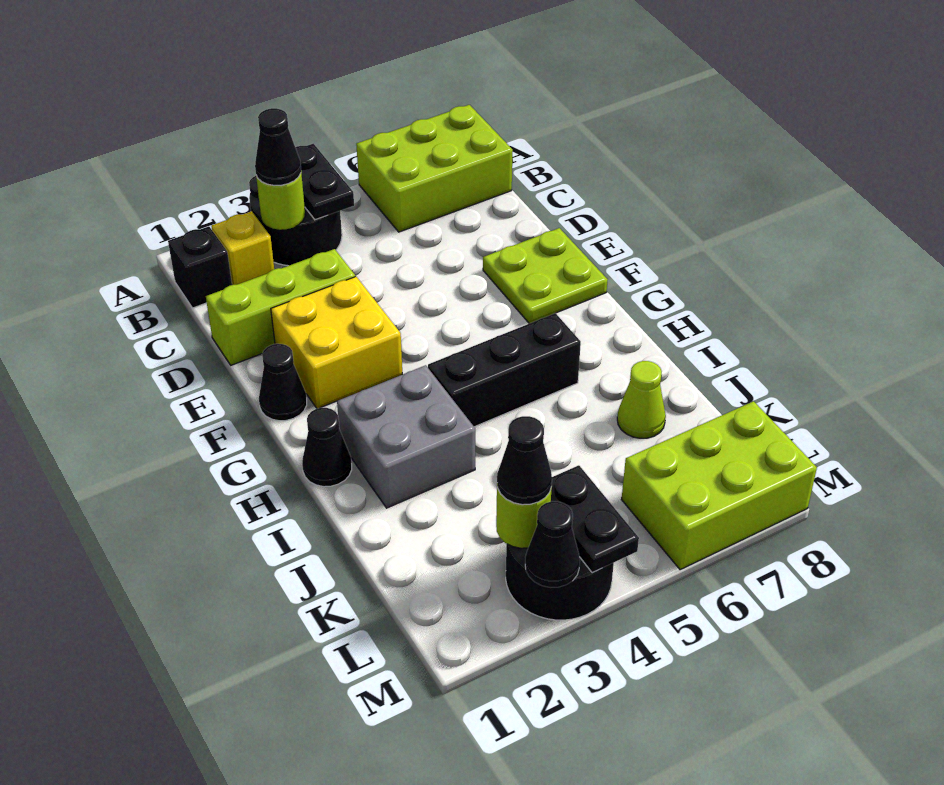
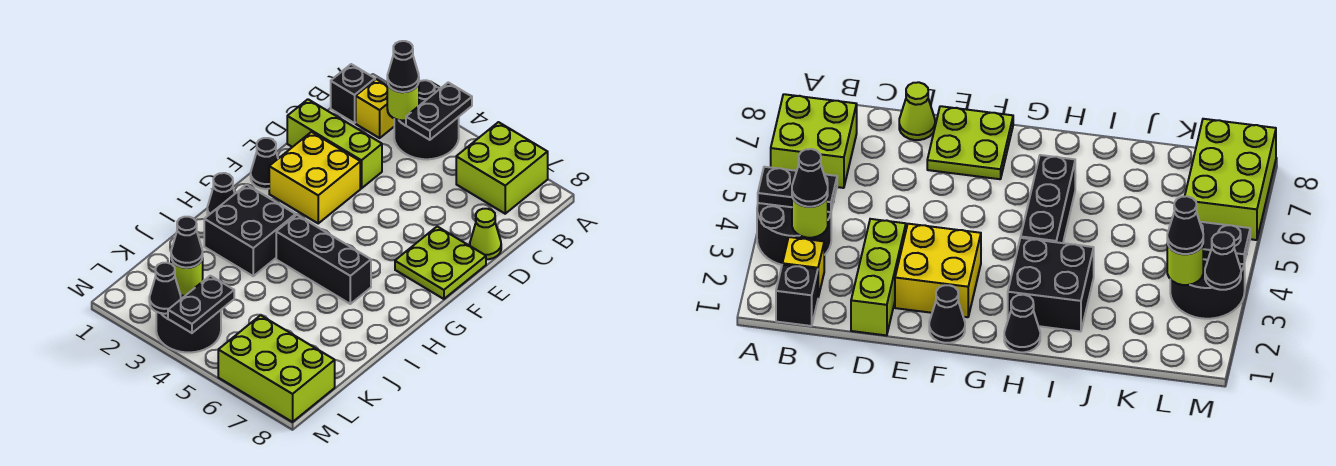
lime brick A6:B8 level 1 -> lime brick A6:B7 level 1
grey brick H2:I3 level 1 -> black brick H2:I3 level 1
lime cone J7 level 1 -> lime cone D8 level 1

